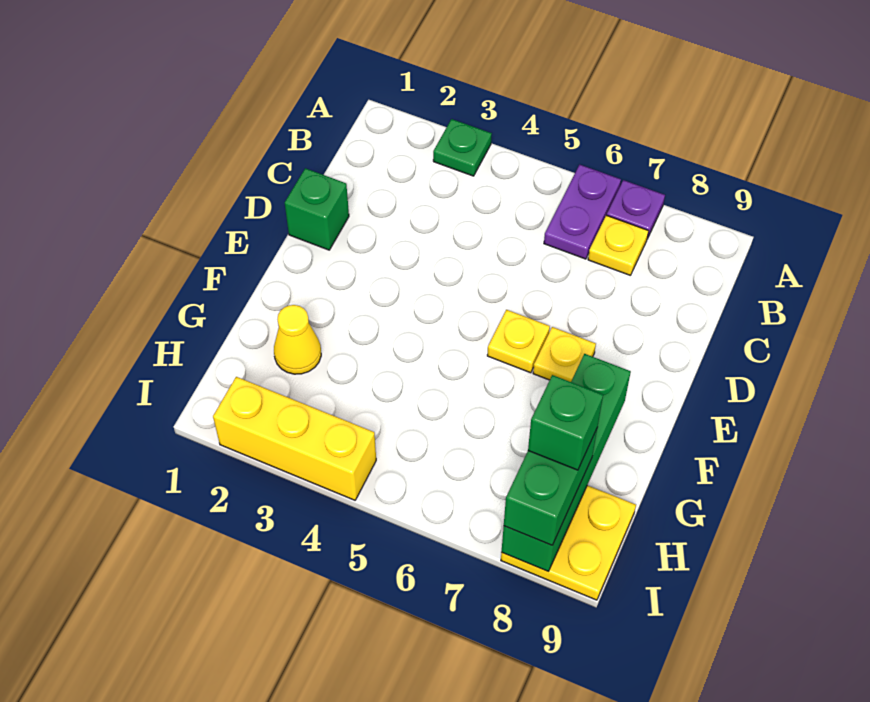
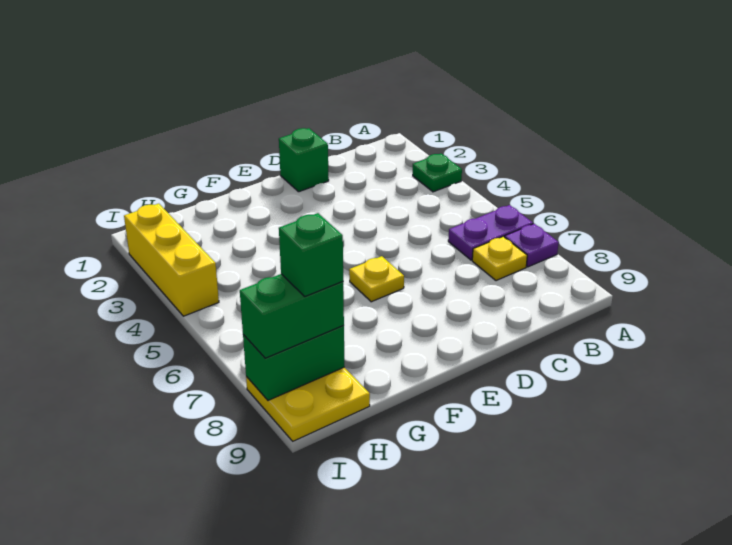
yellow plate E7 level 1 -> none
green brick F8:I8 level 2 -> green brick H8:I8 level 2
yellow cone G2 level 1 -> none

